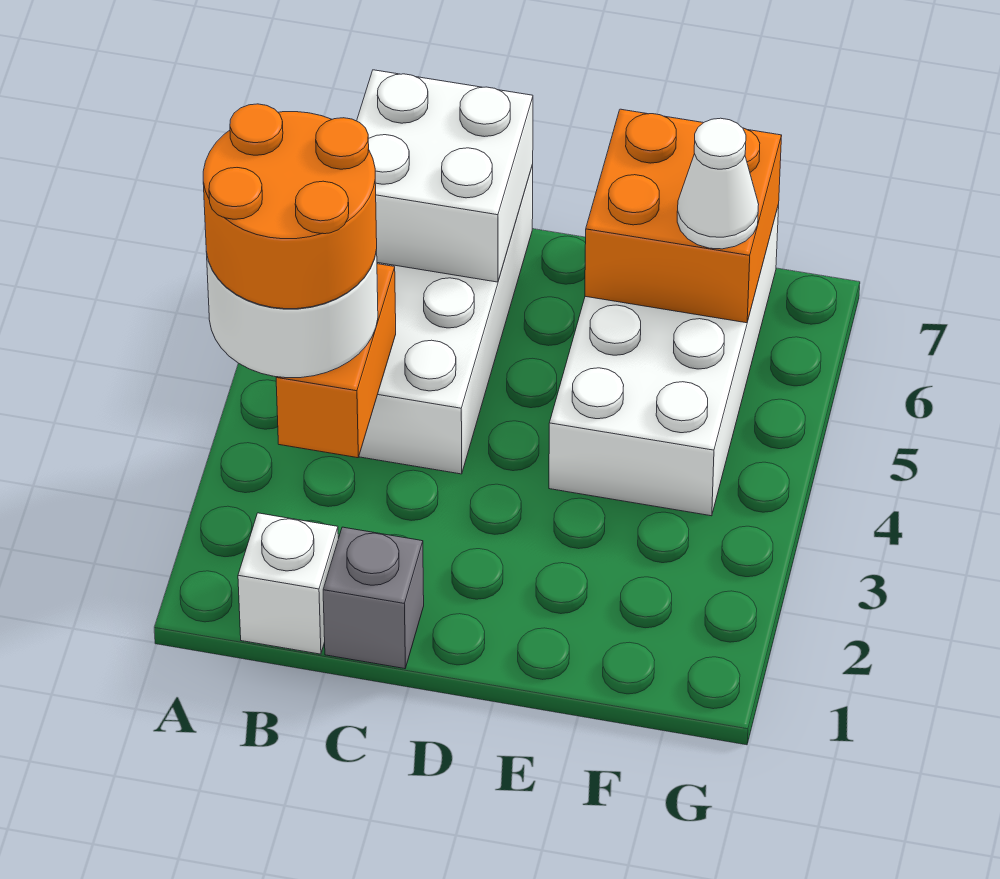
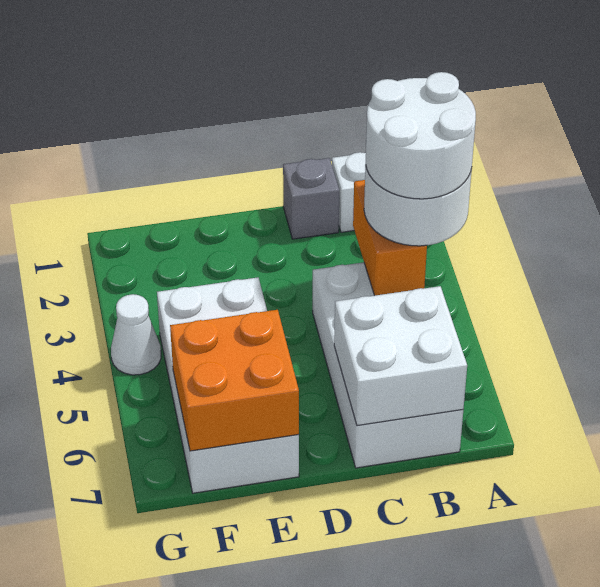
orange round brick A3:B4 level 4 -> white round brick A3:B4 level 4
white cone F6 level 3 -> white cone G4 level 1

